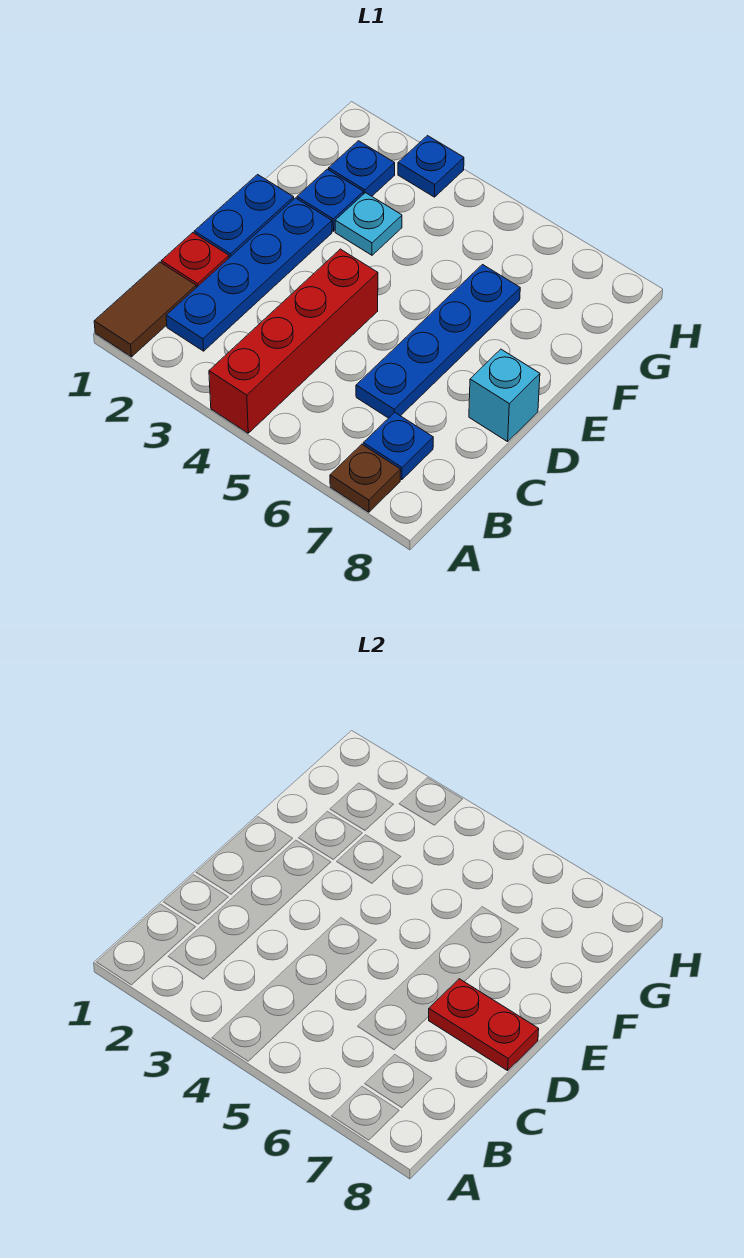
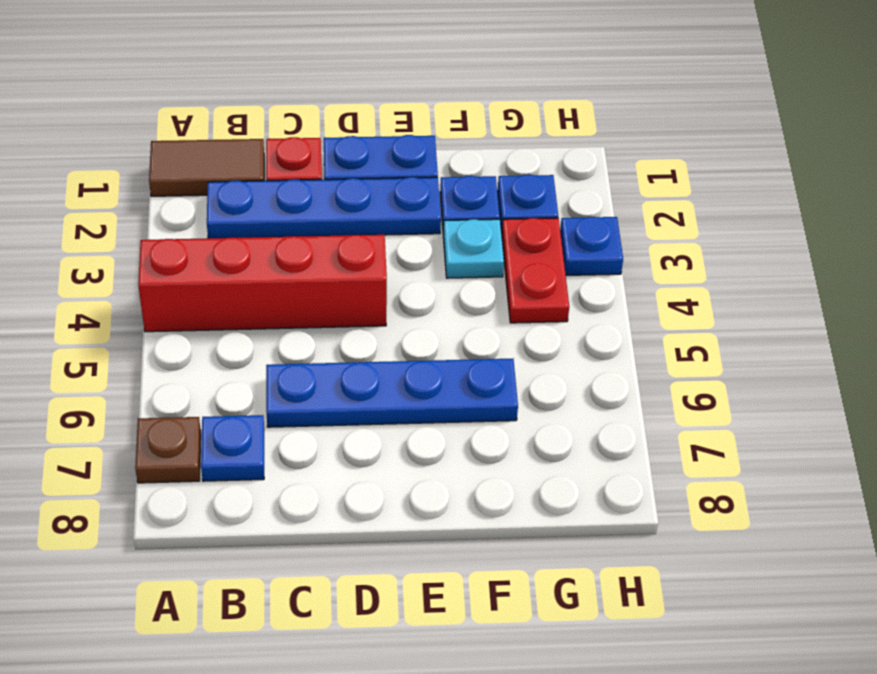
red plate D7:D8 level 2 -> red plate G3:G4 level 1
cyan brick D8 level 1 -> none

